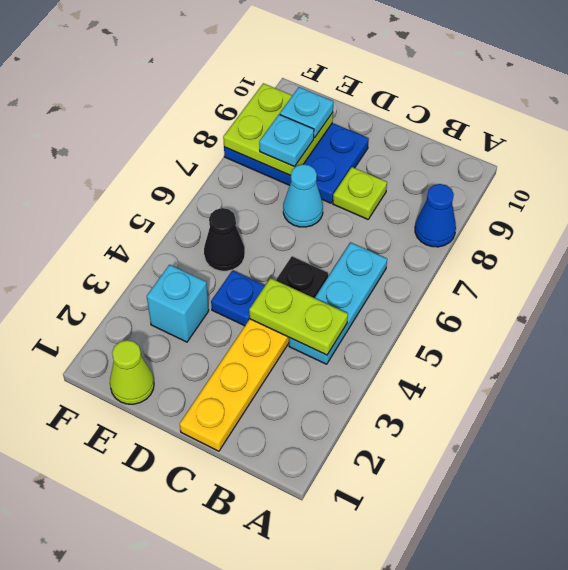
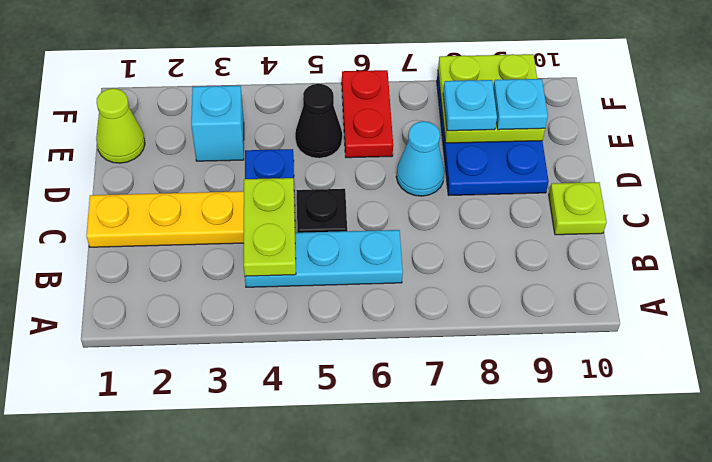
blue cone A8 level 1 -> none
lime plate C8 level 1 -> lime plate C10 level 1
none -> red plate E6:F6 level 1

